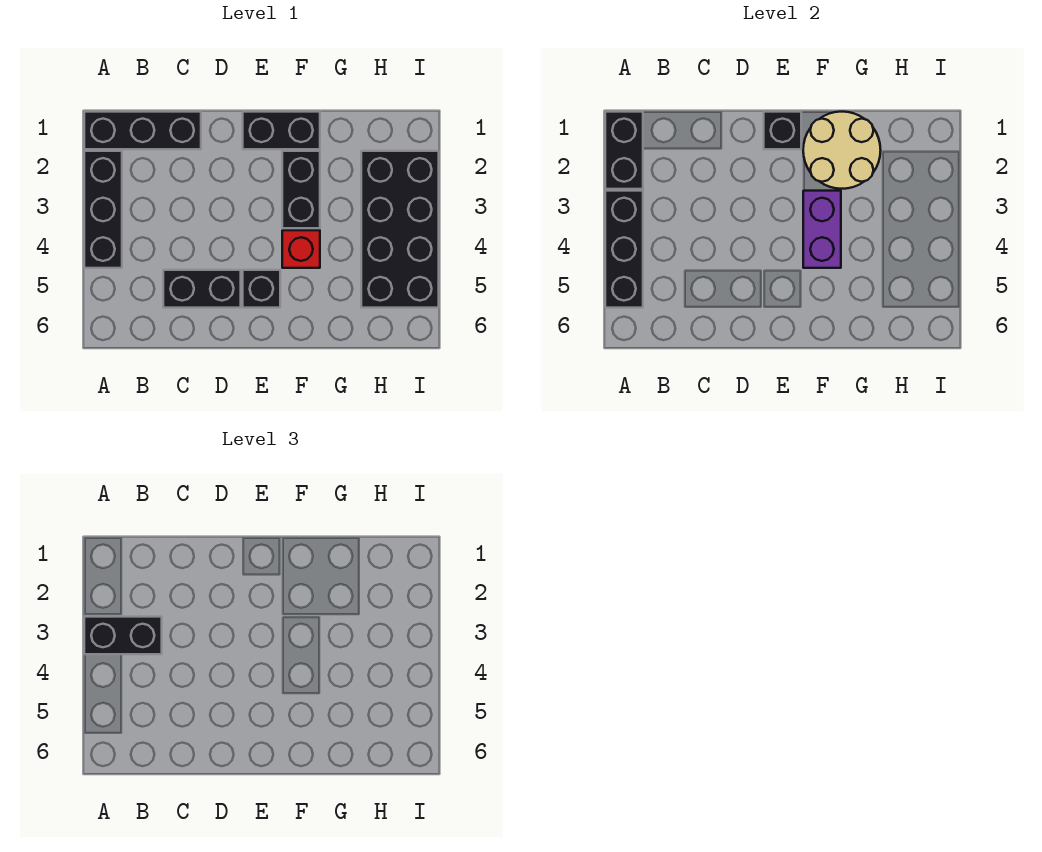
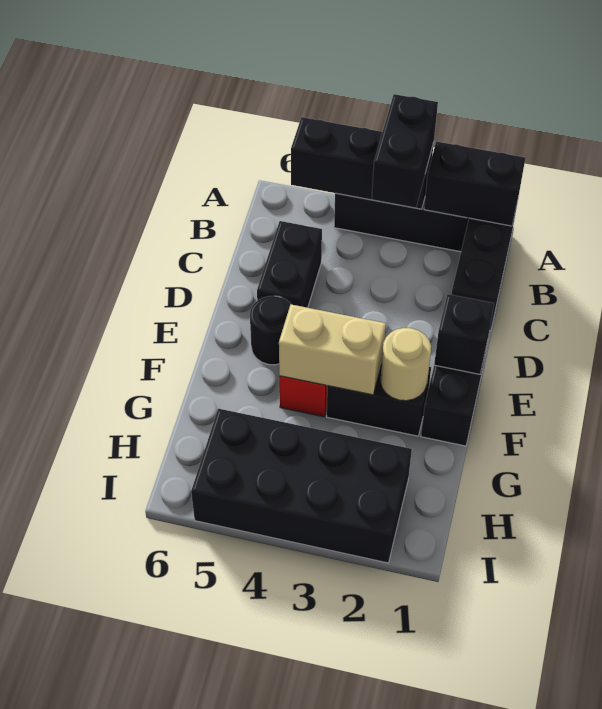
black brick E5 level 1 -> black round brick E5 level 1
tan round brick F1:G2 level 2 -> tan round brick F2 level 2
purple brick F3:F4 level 2 -> tan brick F3:F4 level 2

